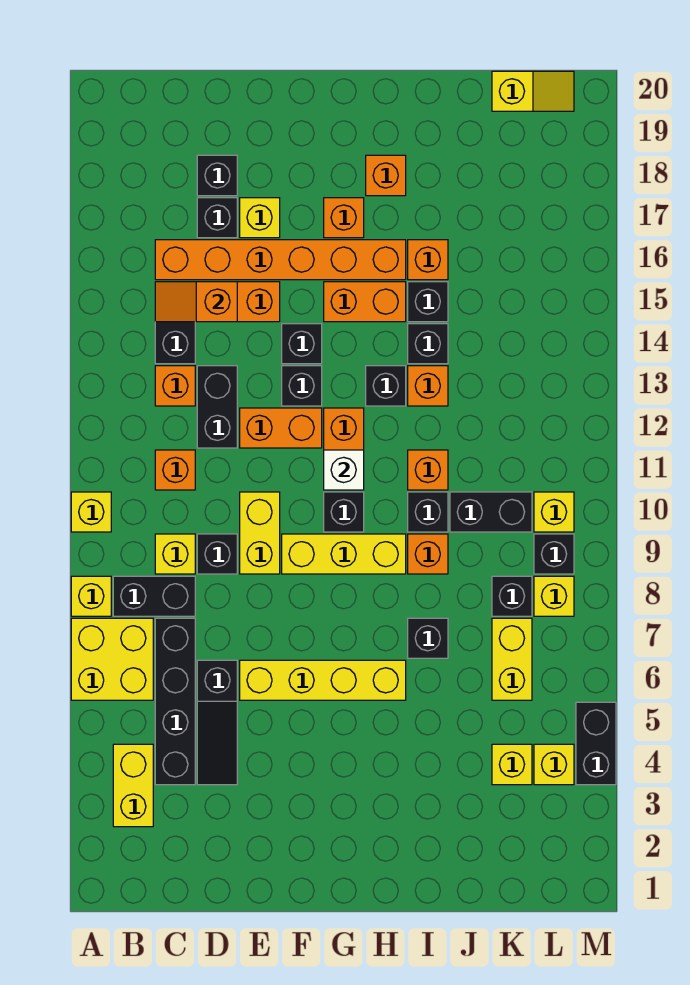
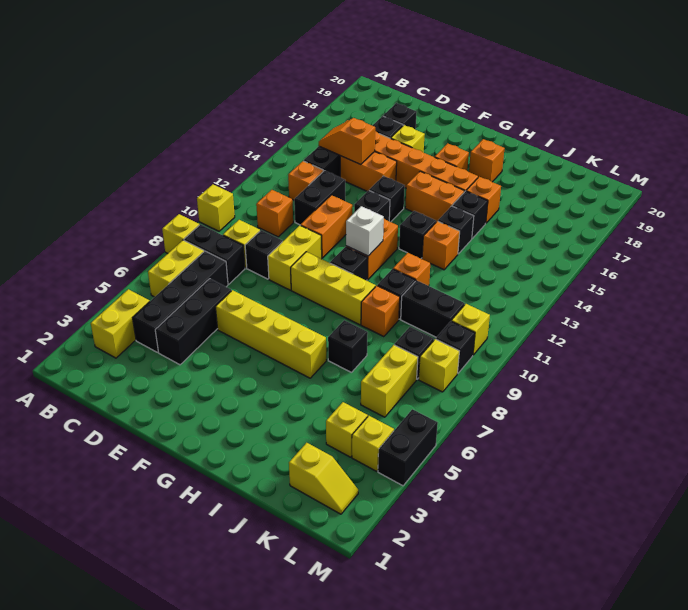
yellow brick A6:B7 level 1 -> yellow brick B6:B7 level 1
black slope D4:D6 level 1 top 6 -> black brick D4:D6 level 1
orange brick E12:F12 level 1 -> orange brick E11:E12 level 1
yellow slope K20:L20 level 1 top K -> yellow slope K2:L2 level 1 top K

